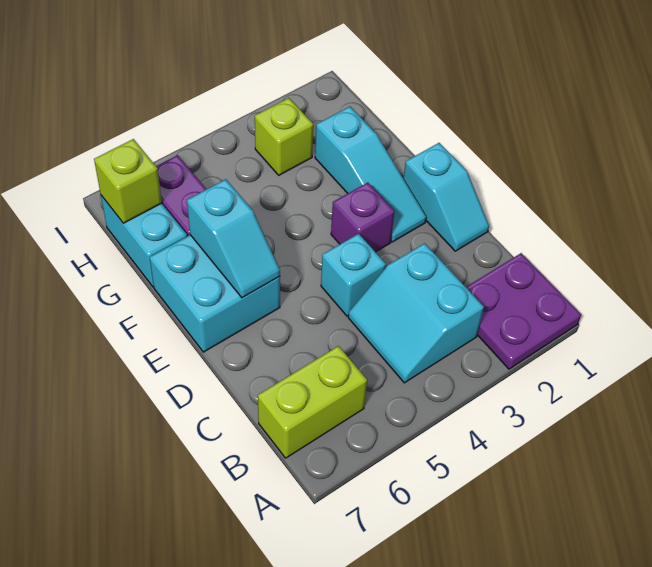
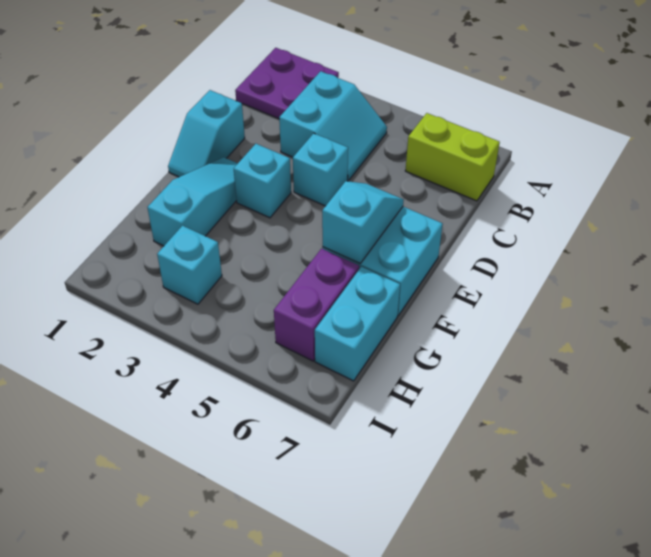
cyan slope D1:E1 level 1 top E -> cyan slope D1:E1 level 1 top D
purple brick E3 level 1 -> cyan brick E3 level 1
lime brick H3 level 1 -> cyan brick H3 level 1
lime brick H7 level 2 -> none

